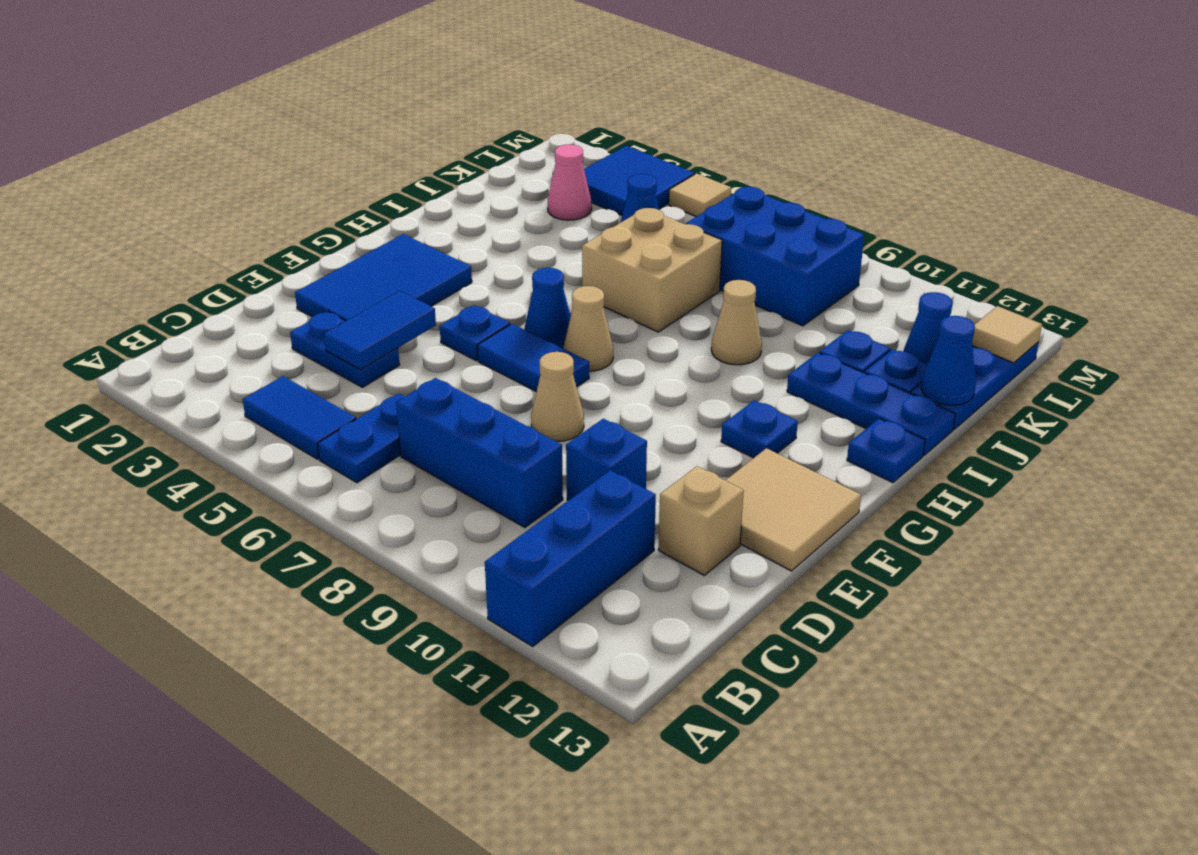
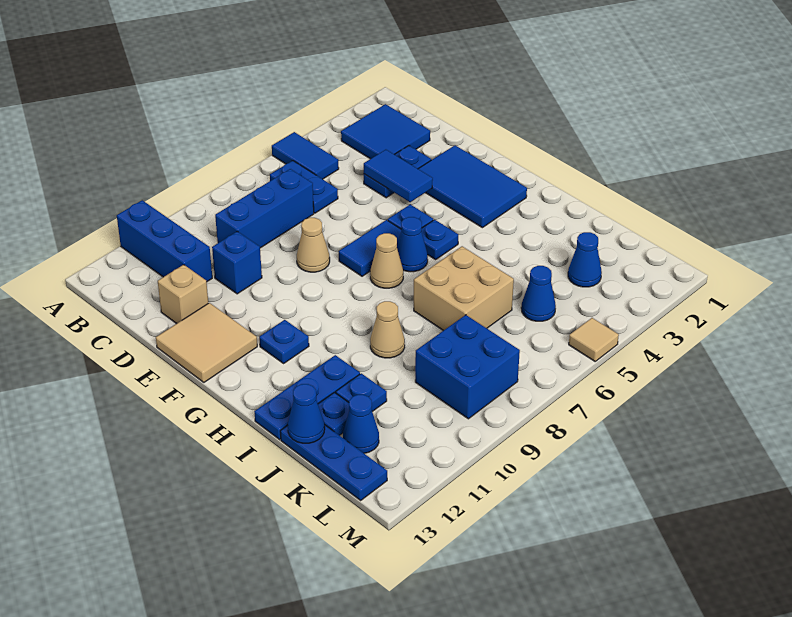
blue tile B4:B5 level 1 -> blue tile A5:B5 level 1
blue plate H13 level 1 -> blue plate G5 level 1
pink cone K3 level 1 -> blue cone K3 level 1
blue brick K7:L9 level 1 -> blue brick K8:L9 level 1
blue tile L3:M4 level 1 -> blue tile B2:C3 level 1
tan tile L13 level 2 -> none

